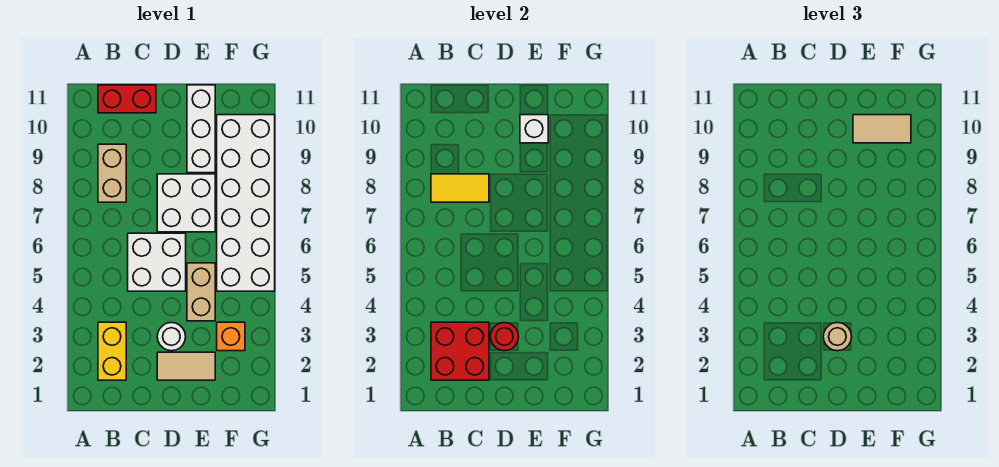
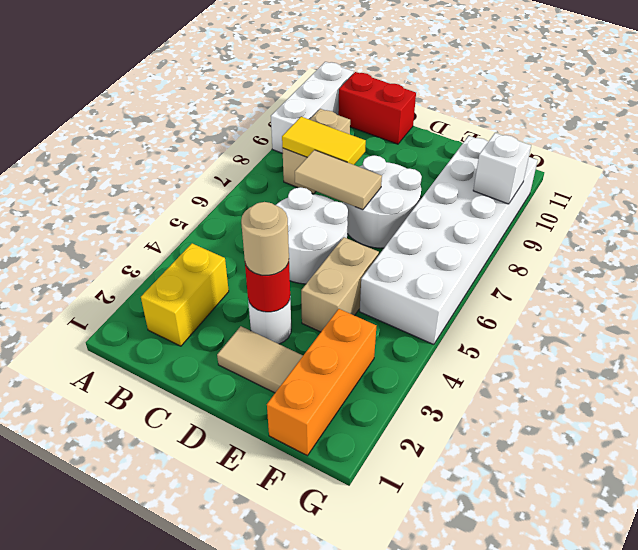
red brick B2:C3 level 2 -> none
white brick C5:D6 level 1 -> white round brick C5:D6 level 1
white brick D7:E8 level 1 -> white round brick D7:E8 level 1
white brick E9:E11 level 1 -> white brick A9:A11 level 1
white brick E10 level 2 -> white brick G9 level 2
tan tile E10:F10 level 3 -> tan tile C7:D7 level 2
orange brick F3 level 1 -> orange brick F1:F3 level 1

